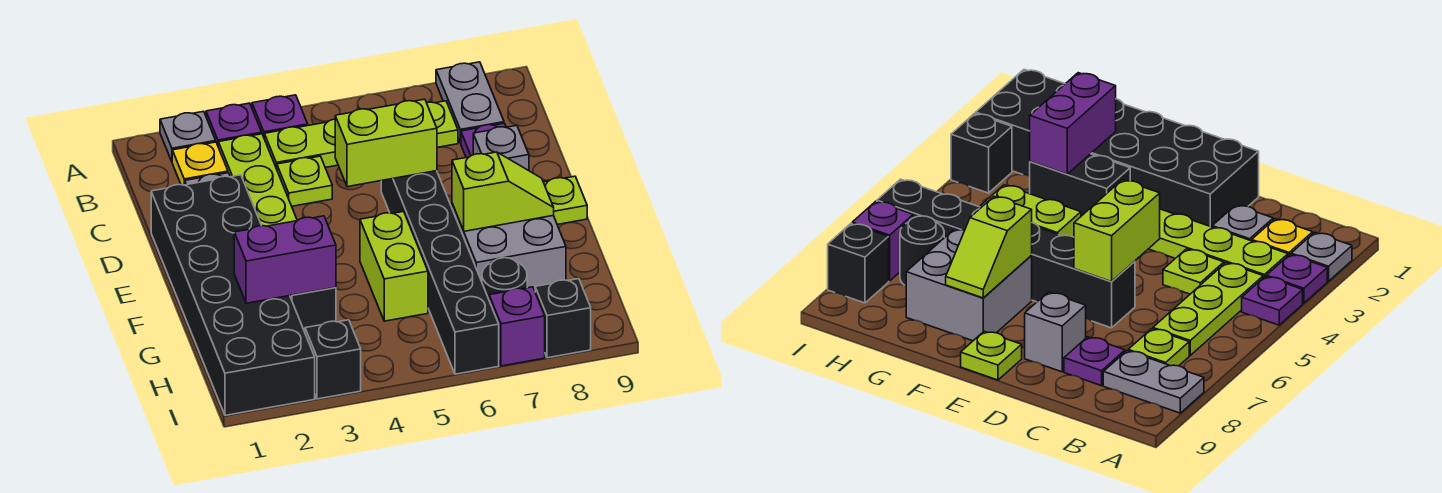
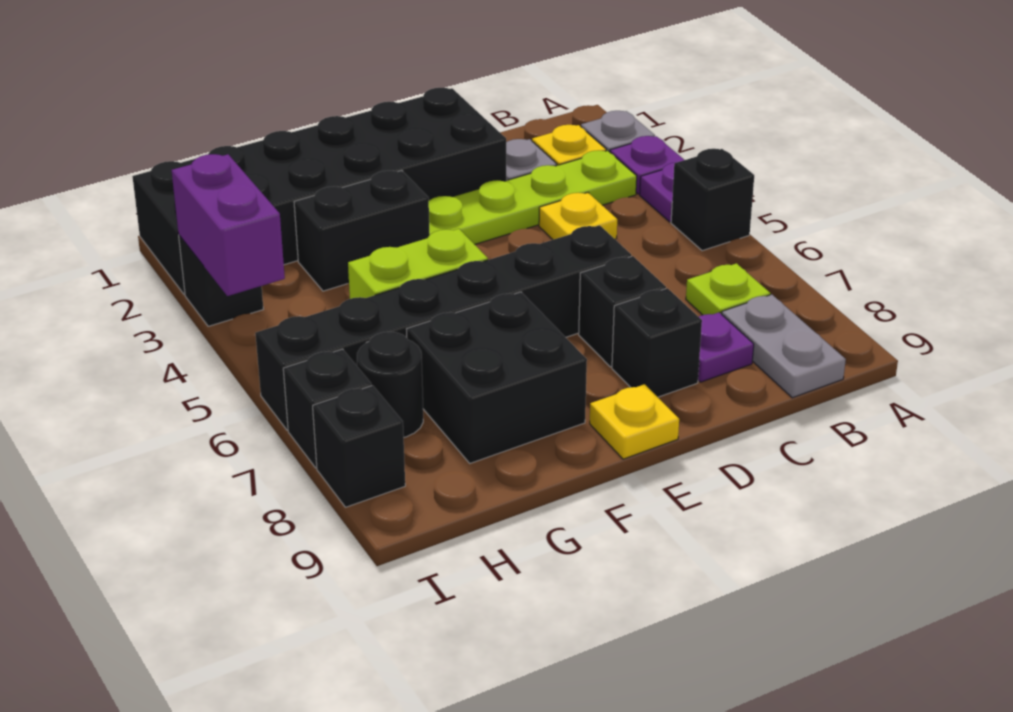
none -> black brick A5 level 1
grey plate A8:B8 level 1 -> grey plate B8:B9 level 1
lime plate B4:B6 level 1 -> none
lime plate C4 level 1 -> yellow plate C4 level 1
lime brick D5:D6 level 2 -> none
none -> black brick D7 level 1
grey brick D8 level 1 -> black brick D8 level 1
lime plate E9 level 1 -> yellow plate E9 level 1
grey brick F7:G8 level 1 -> black brick F7:G8 level 1
lime slope F7:F8 level 2 top 7 -> none
purple brick G2:G3 level 2 -> purple brick I3:I4 level 2
purple brick I7 level 1 -> black brick I7 level 1

